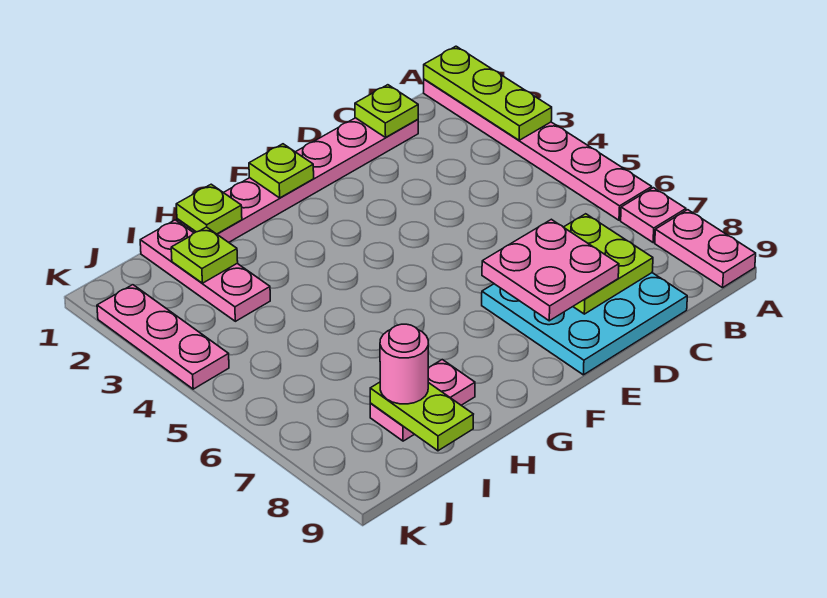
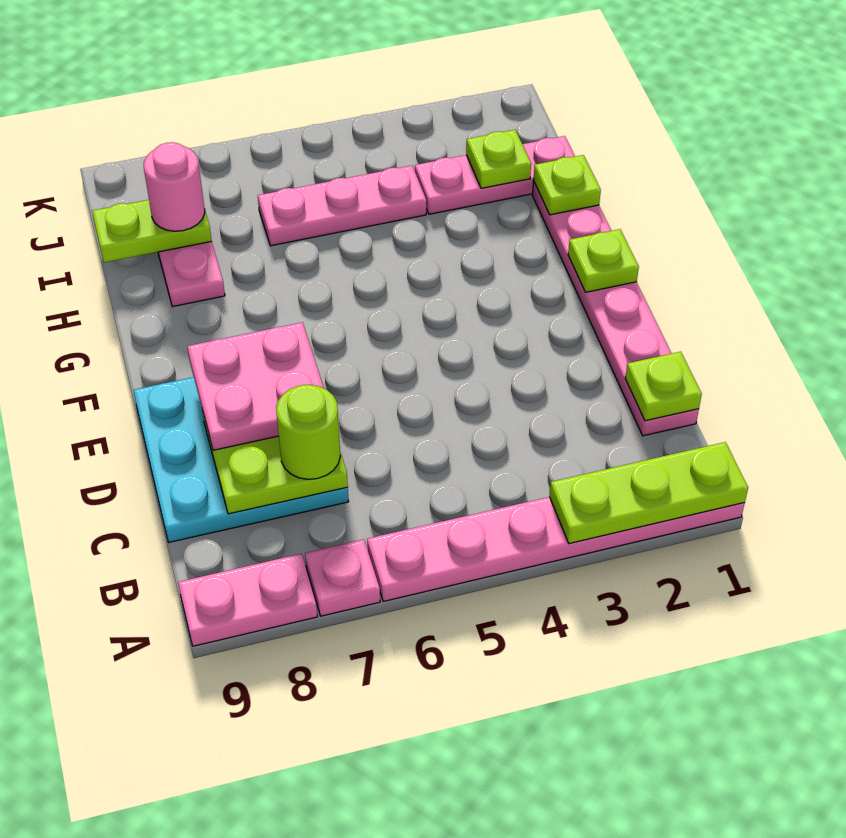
none -> lime round brick C7 level 3
pink plate K2:K4 level 1 -> pink plate I4:I6 level 1

